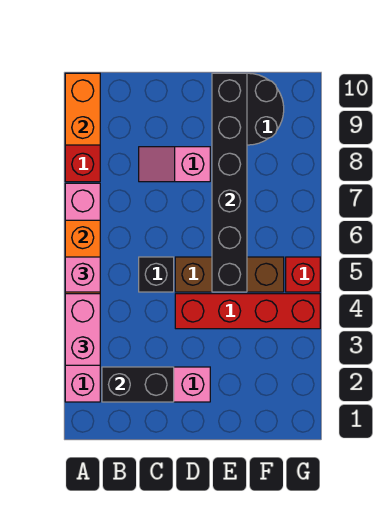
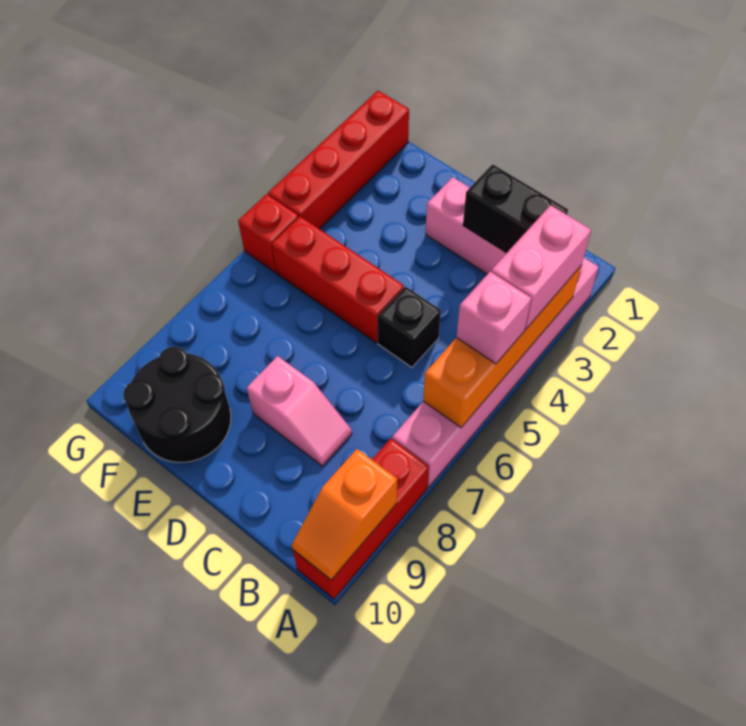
orange brick A9:A10 level 2 -> orange slope A9:A10 level 2 top 9
red brick D4:G4 level 1 -> red brick G1:G4 level 1
brown brick D5:F5 level 1 -> red brick D5:F5 level 1
black brick E5:E10 level 2 -> none

